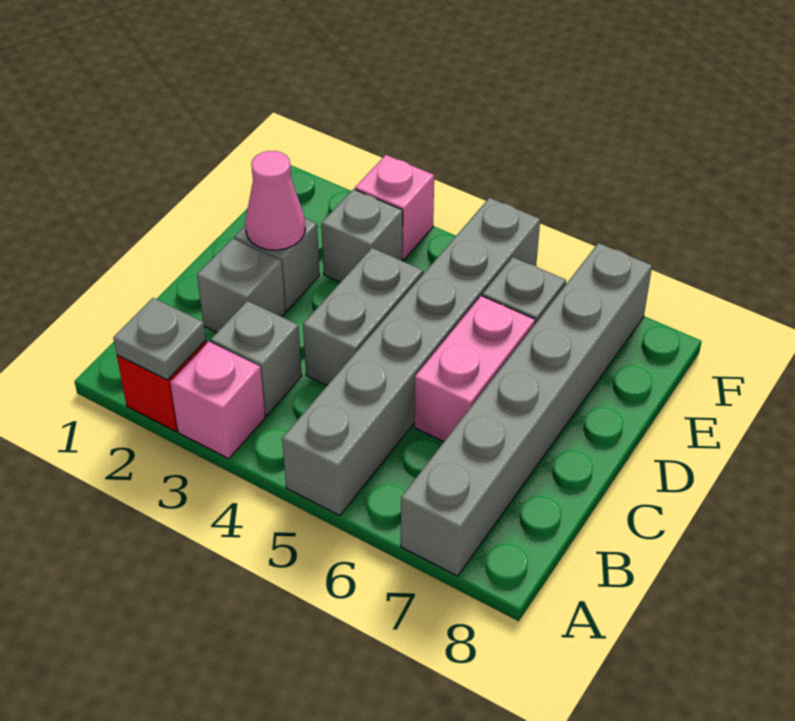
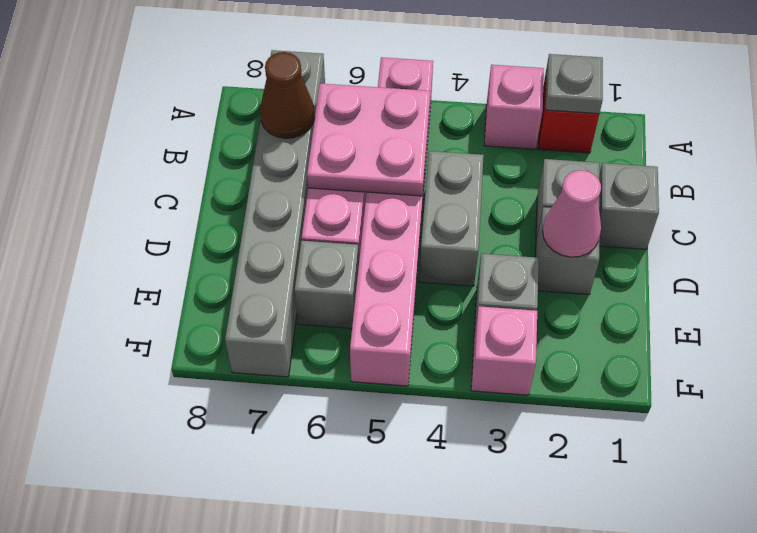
grey brick A5:F5 level 1 -> pink brick A5:F5 level 1
grey brick B3 level 1 -> grey brick C1 level 1
none -> pink plate B5:C6 level 2
none -> brown cone B7 level 2

